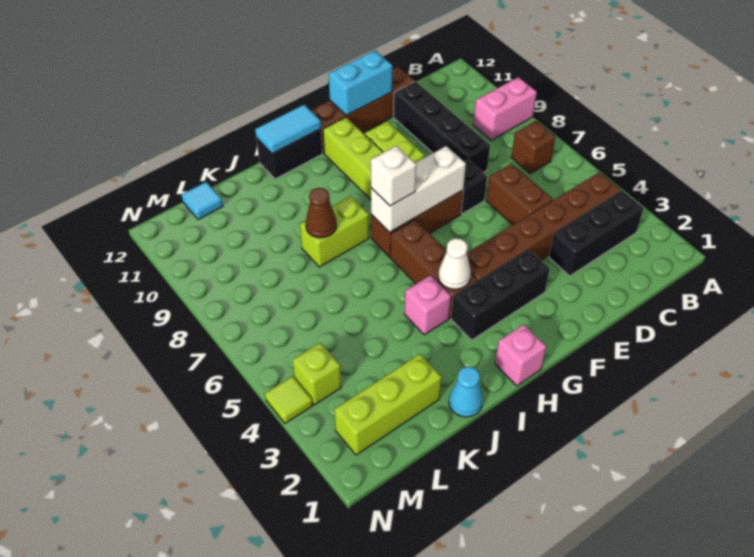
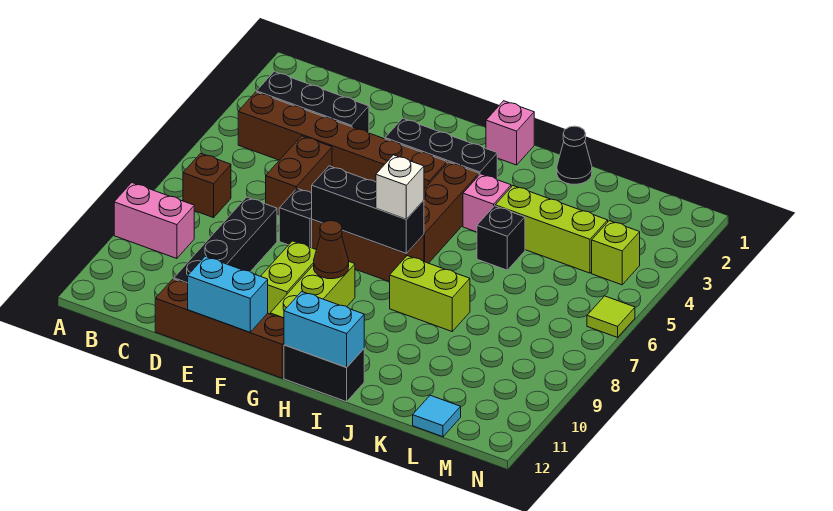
white brick F7:H7 level 2 -> black brick F7:H7 level 2
white cone H4 level 2 -> none
cyan tile H12:I12 level 2 -> cyan brick H12:I12 level 2
cyan cone J1 level 1 -> black cone J1 level 1
none -> black brick J5 level 1
brown cone J8 level 2 -> brown cone G9 level 2
lime brick K2:M2 level 1 -> lime brick J4:L4 level 1
lime tile N4 level 1 -> lime tile N6 level 1

